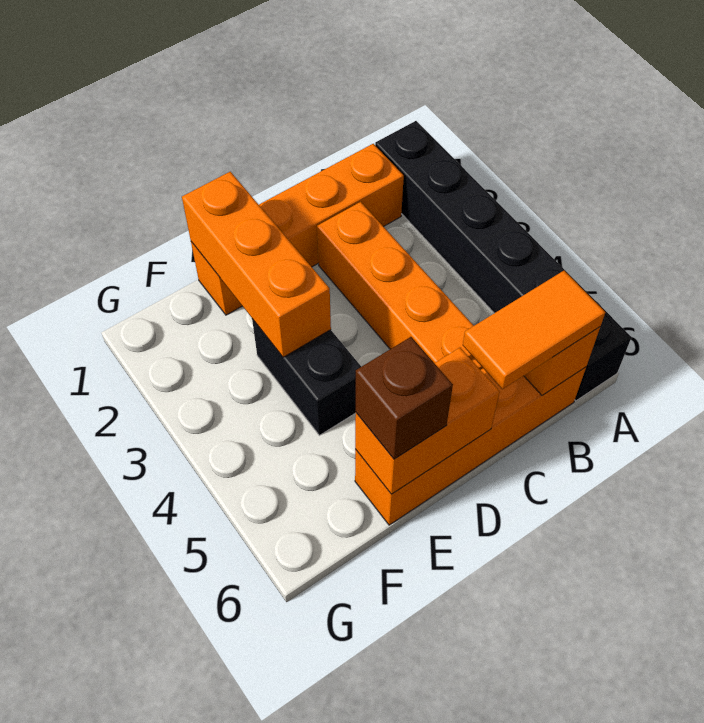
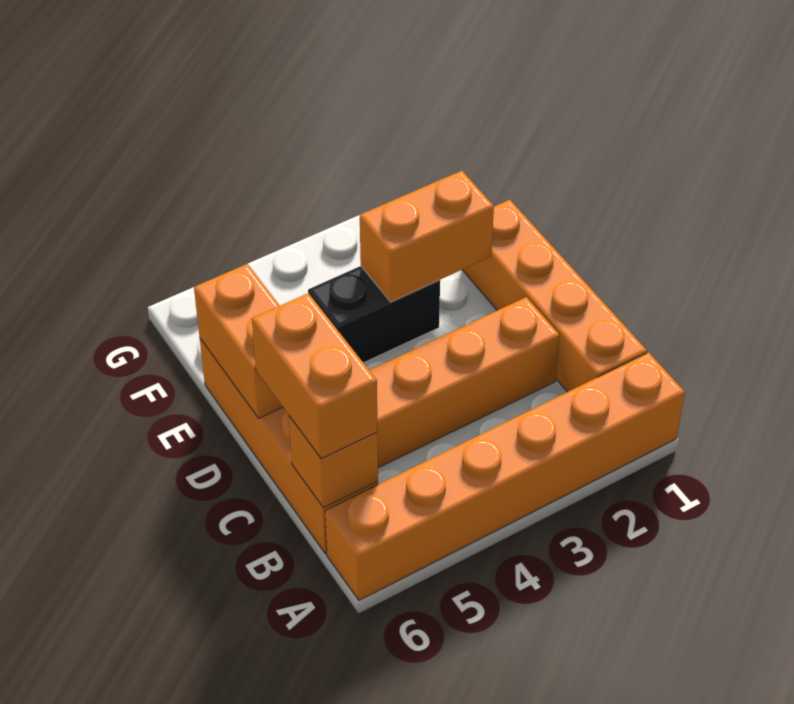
black brick A1:A6 level 1 -> orange brick A1:A6 level 1
orange tile B6:C6 level 3 -> orange brick B6:C6 level 3
orange brick E1:E3 level 2 -> orange brick E2:E3 level 2
brown brick E6 level 3 -> none

